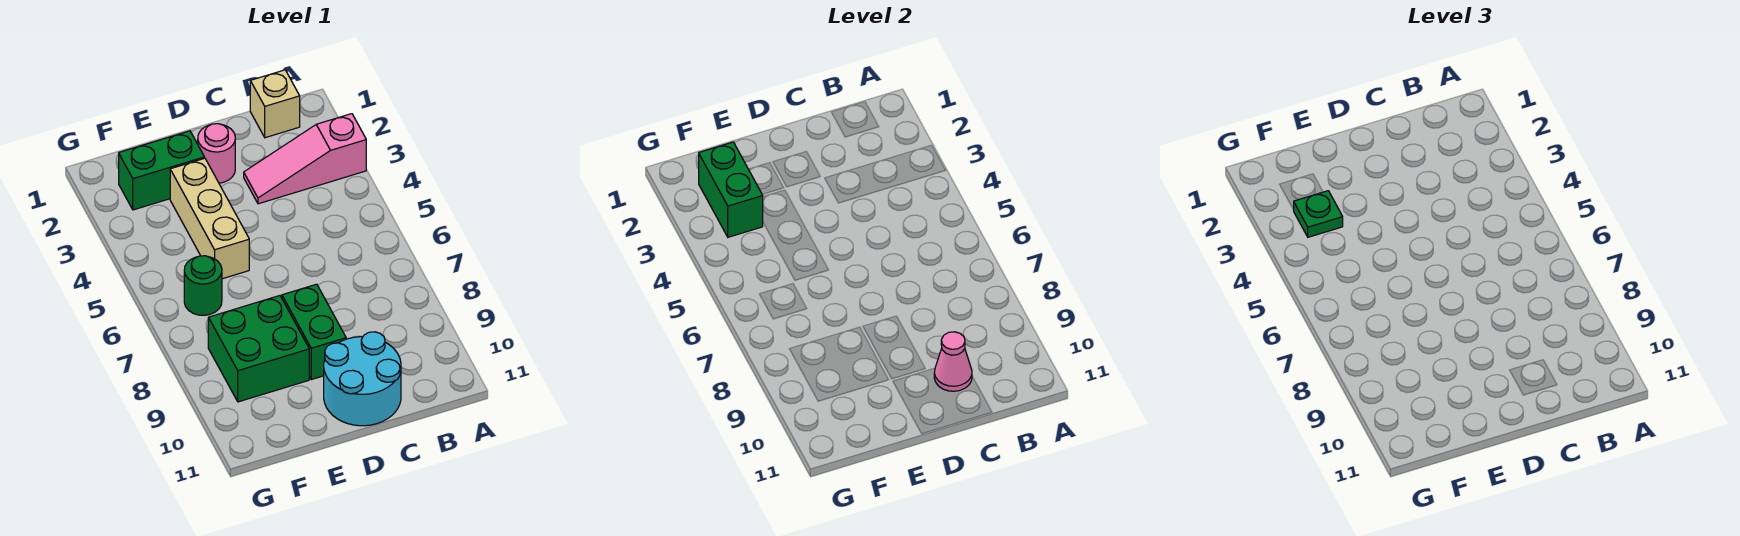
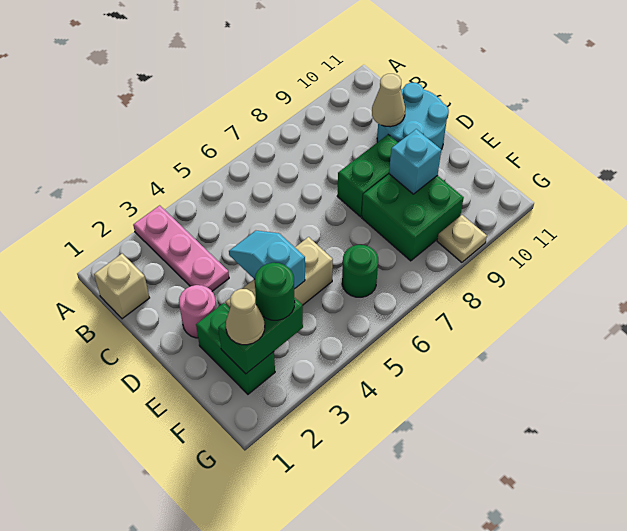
pink slope A3:C3 level 1 top A -> pink plate A3:C3 level 1
pink cone C10 level 2 -> tan cone C10 level 2
none -> cyan slope D4:E4 level 2 top E
none -> cyan brick E9 level 2
none -> tan cone F2 level 3
green plate F3 level 3 -> green round brick F3 level 3
none -> tan plate G9 level 1

